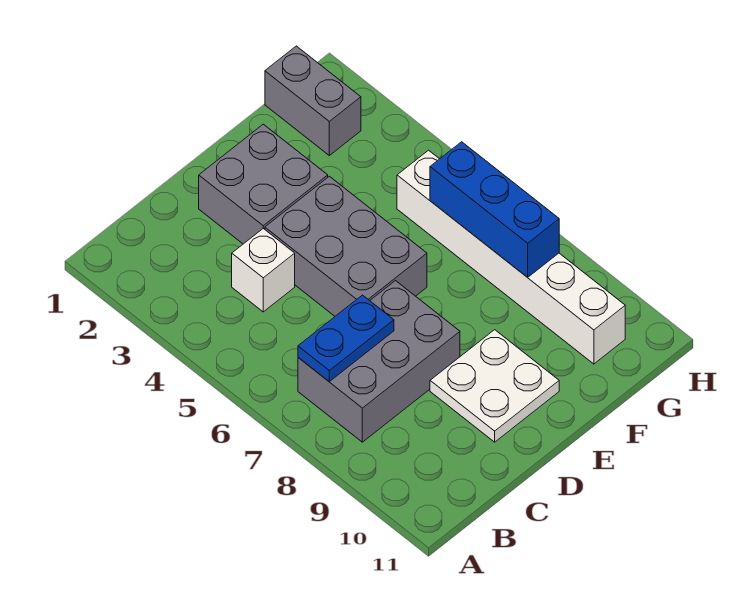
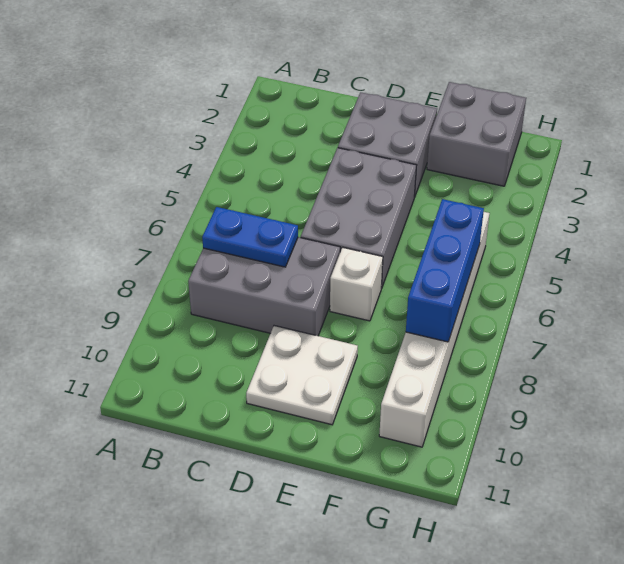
white brick C4 level 1 -> white brick E7 level 1
grey brick G1:G2 level 1 -> grey brick F1:G2 level 1

